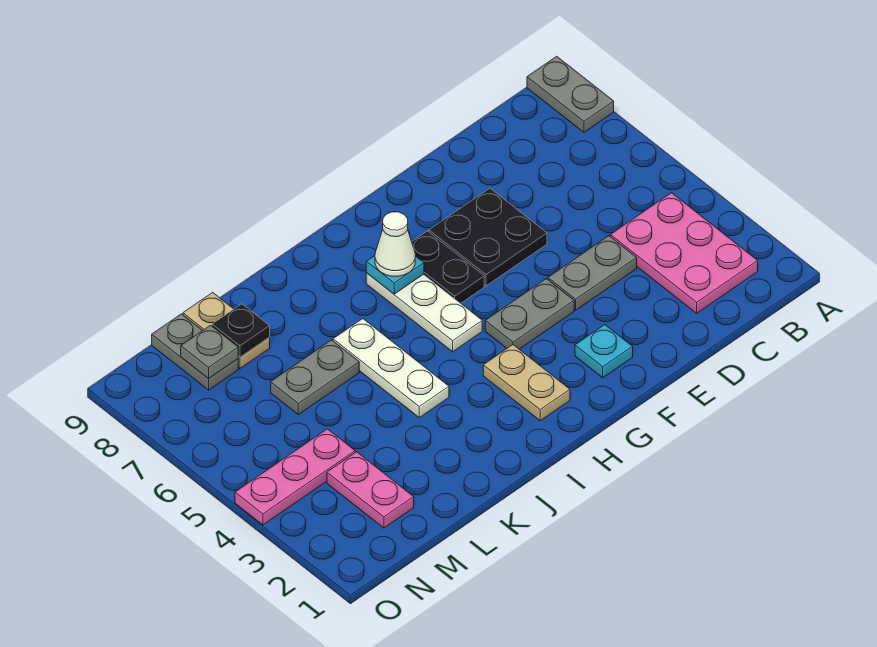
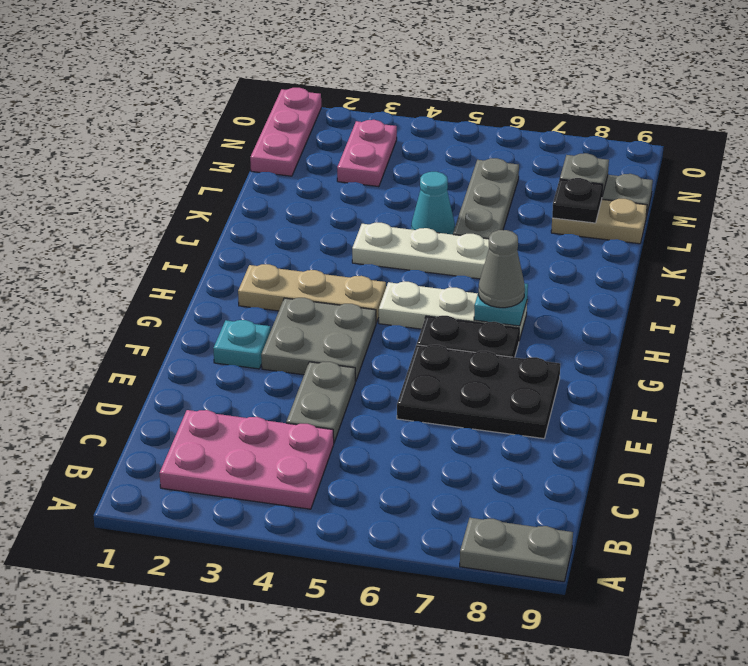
black plate E6:F7 level 1 -> black plate E6:F8 level 1
grey plate F4:G4 level 1 -> grey plate F3:G4 level 1
tan plate H2:H3 level 1 -> tan plate H2:H4 level 1
white cone H7 level 3 -> grey cone H7 level 3
none -> cyan cone K5 level 1
grey plate K6:L6 level 1 -> grey plate K6:M6 level 1
pink plate M2:M3 level 1 -> pink plate M3:N3 level 1
pink plate M4:O4 level 1 -> pink plate M1:O1 level 1

